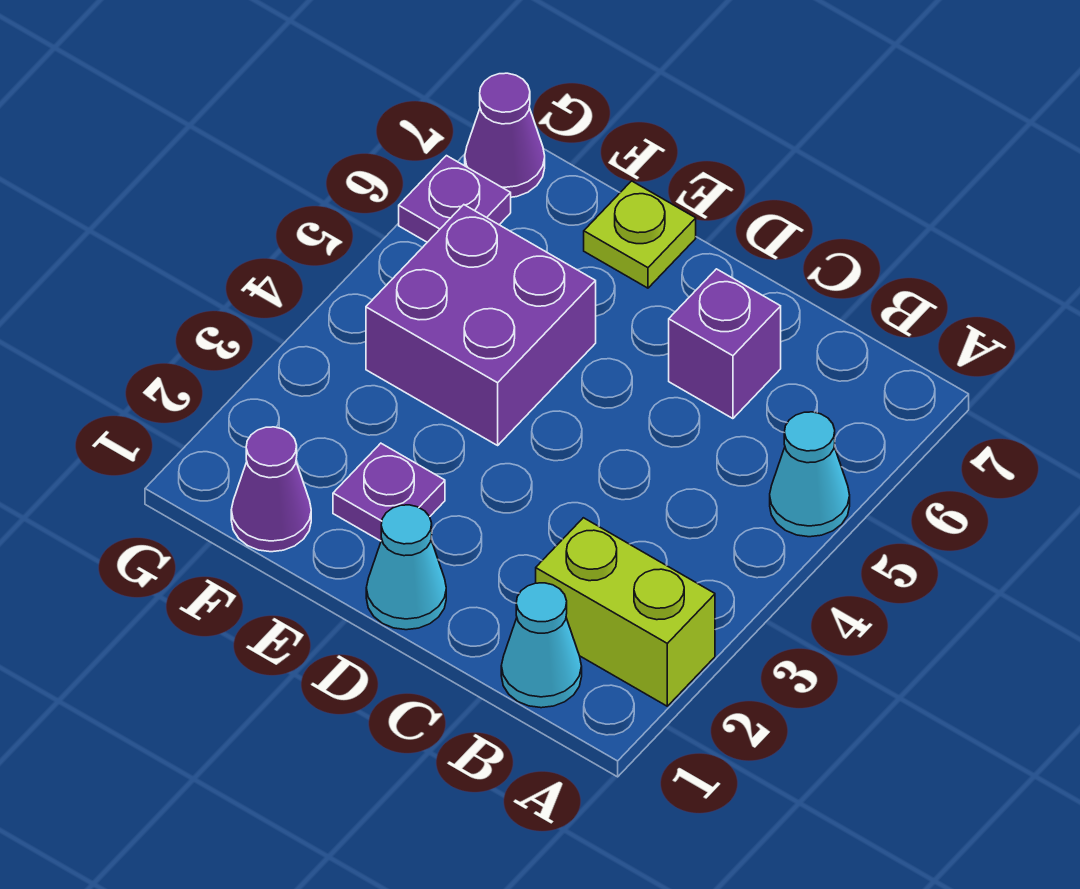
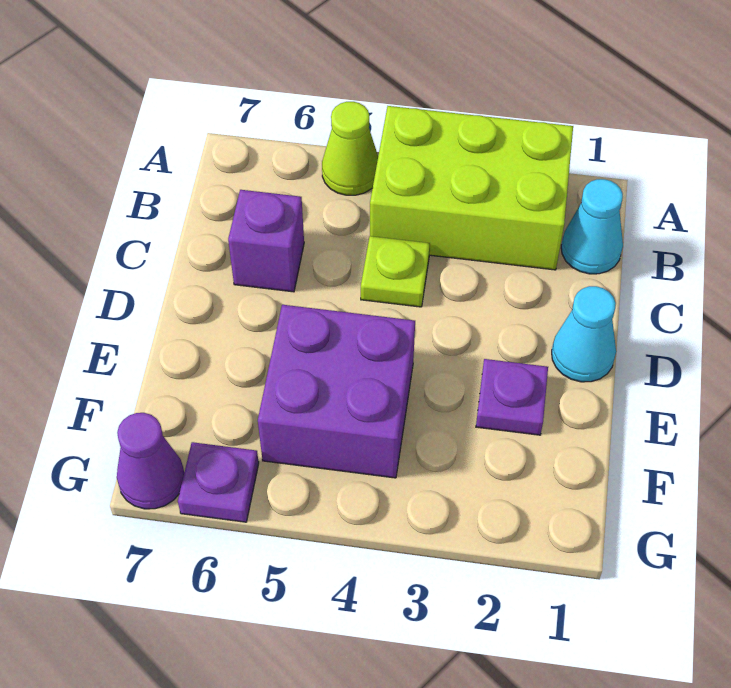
lime brick A2:B2 level 1 -> lime brick A2:B4 level 1
cyan cone A5 level 1 -> lime cone A5 level 1
lime plate E7 level 1 -> lime plate C4 level 1
purple cone F1 level 1 -> none

